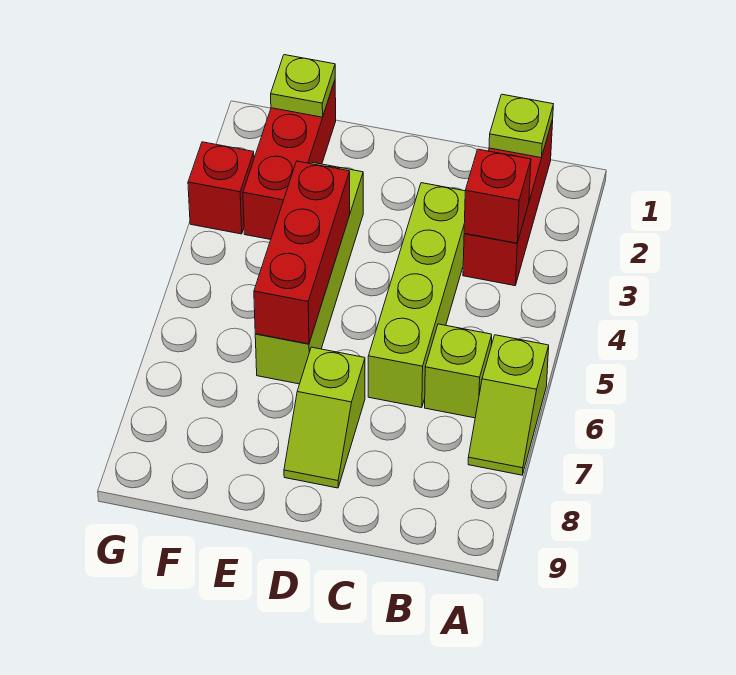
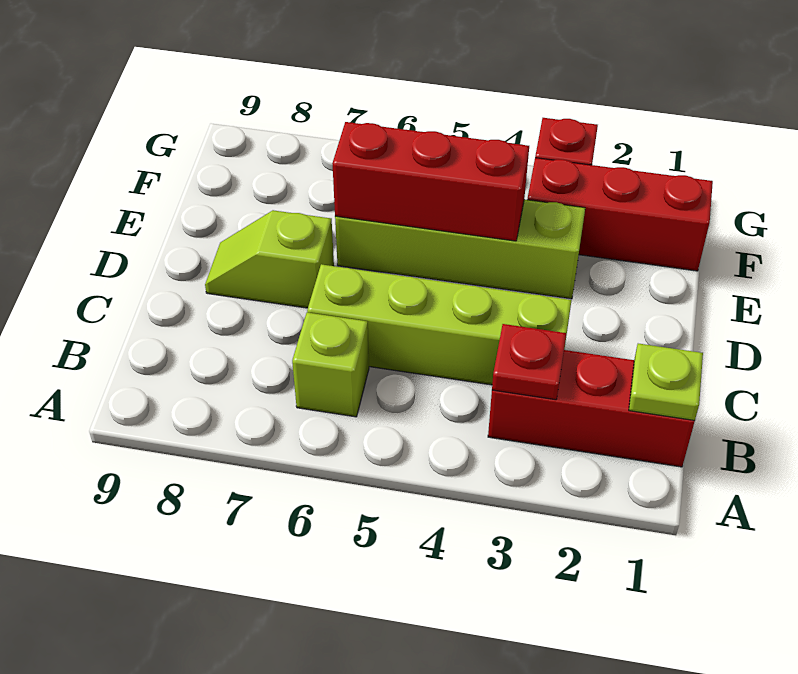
lime slope A6:A7 level 1 top 6 -> none
red brick B3 level 2 -> red plate B3 level 2
lime plate F1 level 2 -> none

